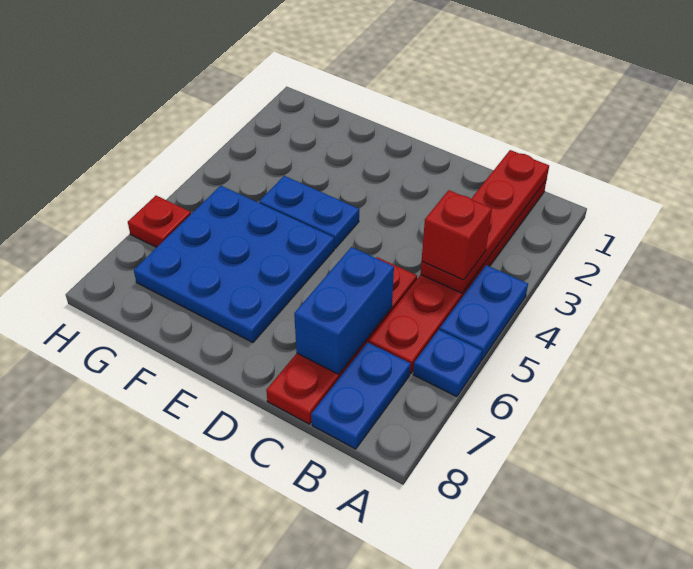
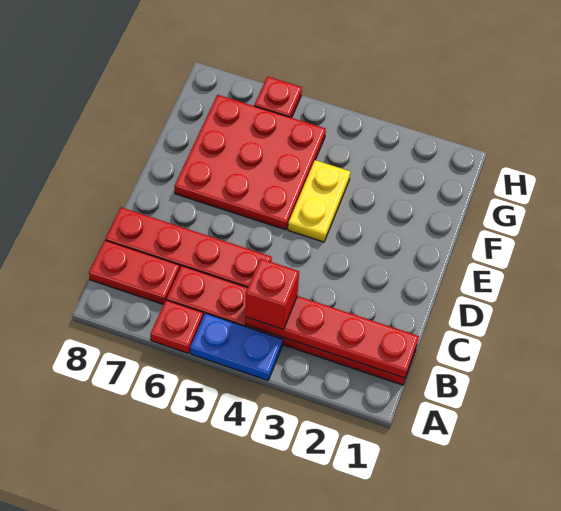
blue plate A6 level 1 -> red plate A6 level 1
blue plate B7:B8 level 1 -> red plate B7:B8 level 1
blue brick C6:C7 level 2 -> none
blue plate E4:F4 level 1 -> yellow plate E4:F4 level 1
blue plate E5:G7 level 1 -> red plate E5:G7 level 1

